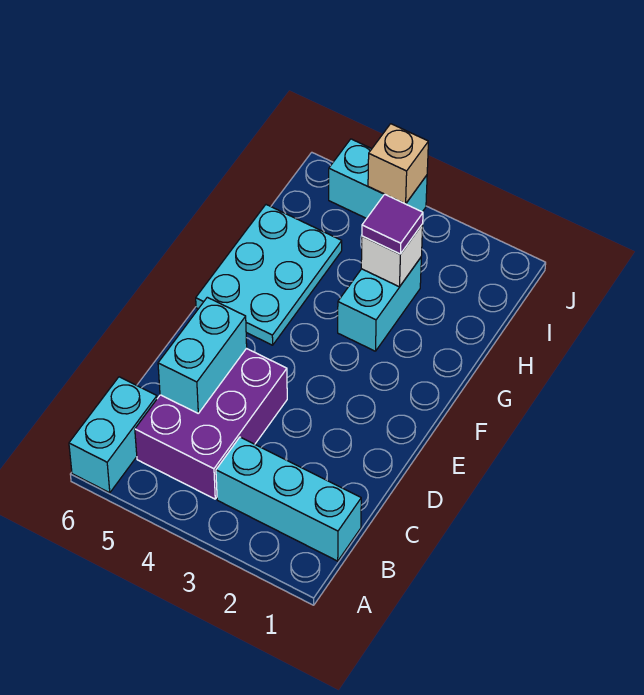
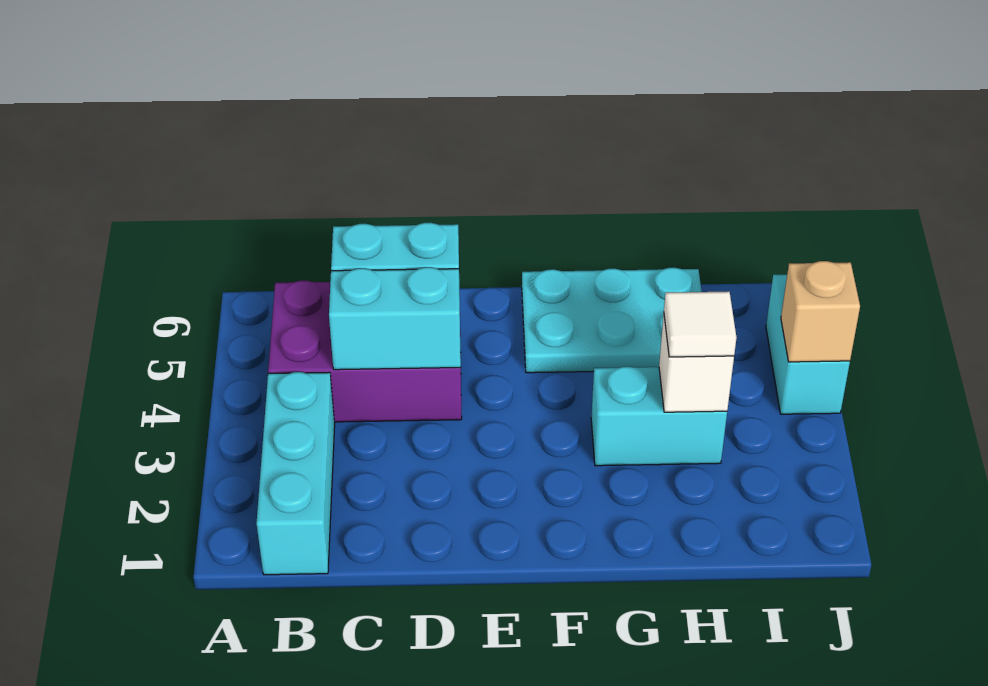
cyan brick A6:B6 level 1 -> cyan brick C4:D4 level 2
purple tile H3 level 3 -> white tile H3 level 3

